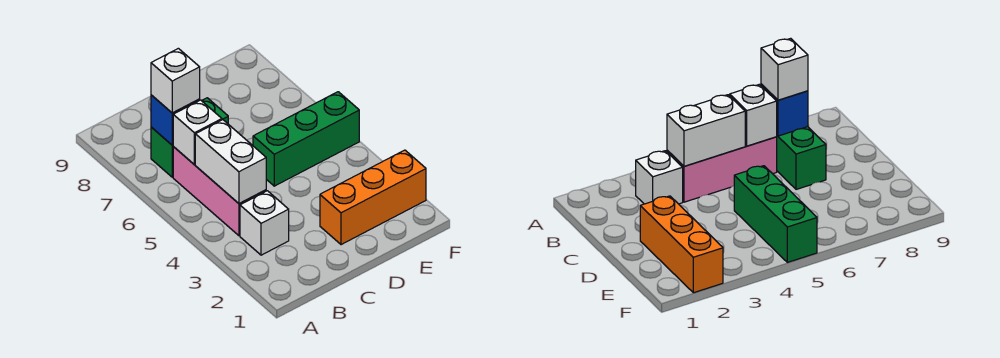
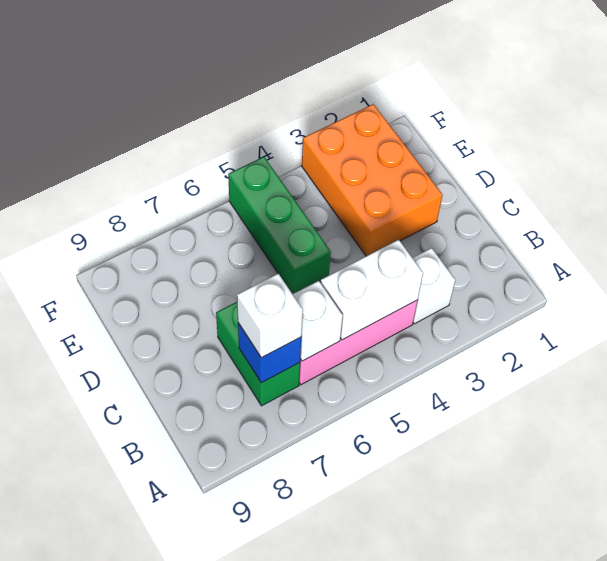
orange brick D2:F2 level 1 -> orange brick D2:F3 level 1

